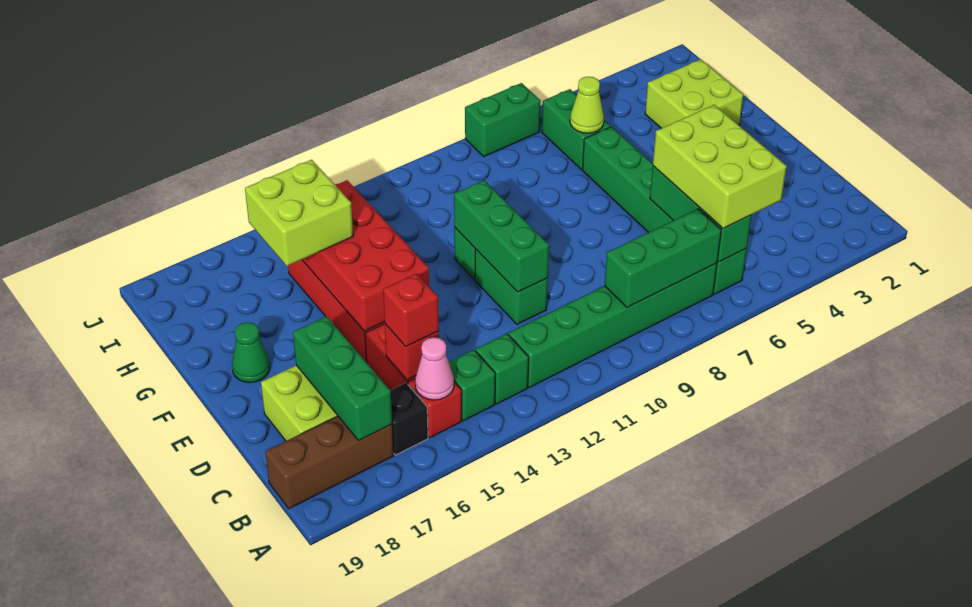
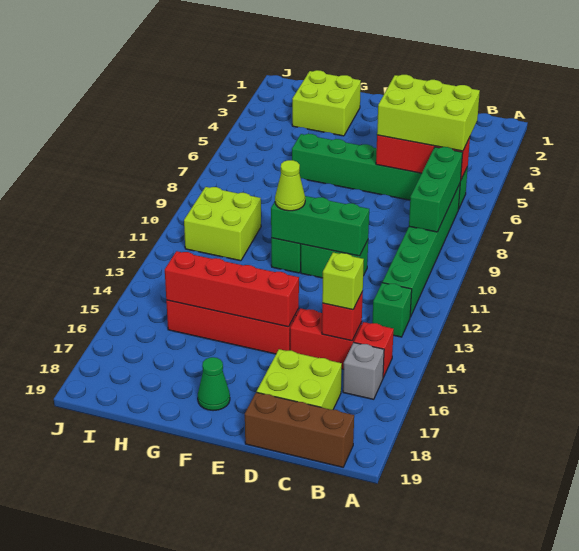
green brick B6:D6 level 2 -> red brick B6:D6 level 2
green brick B14 level 1 -> none
pink cone B15 level 2 -> none
black brick B16 level 1 -> grey brick B16 level 1
brown brick B17:B19 level 1 -> brown brick B19:D19 level 1
green brick B17:D17 level 2 -> none
red brick C15 level 3 -> lime brick C15 level 3
red brick E14:H15 level 2 -> red brick E15:H15 level 2
lime brick G15:H16 level 3 -> lime brick H10:I11 level 1
green brick H6:I6 level 1 -> none
lime cone H6 level 2 -> lime cone F11 level 3
green brick J7:J8 level 1 -> none

